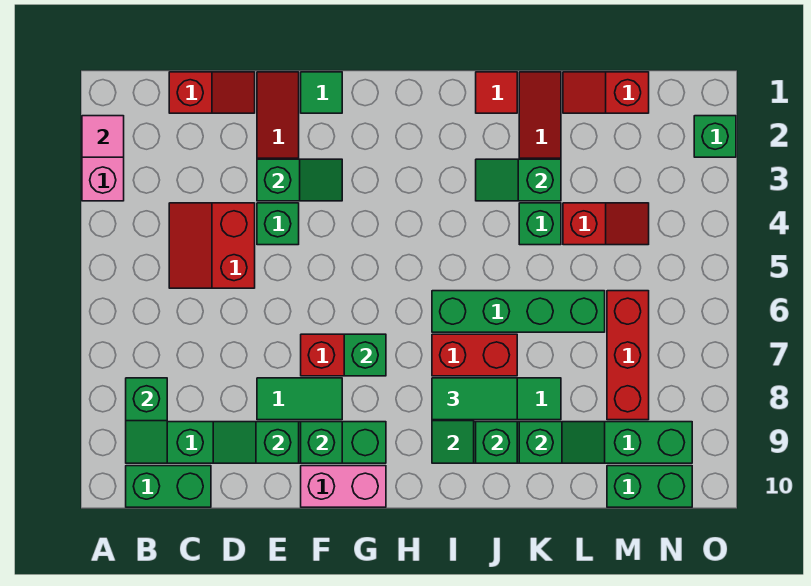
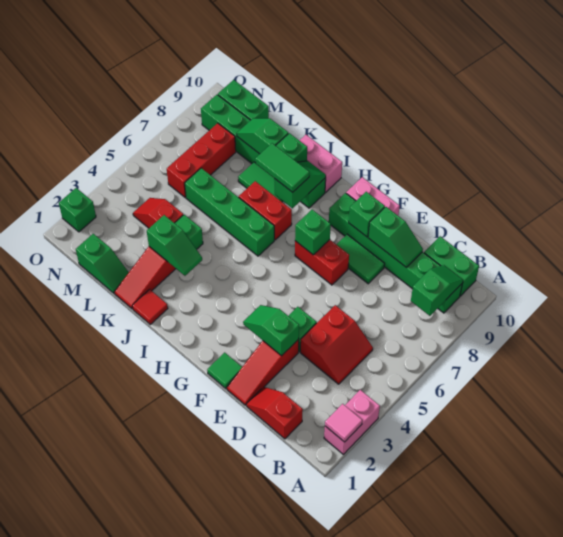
none -> pink brick I10:J10 level 1
red slope L1:M1 level 1 top M -> green slope L1:M1 level 1 top M

